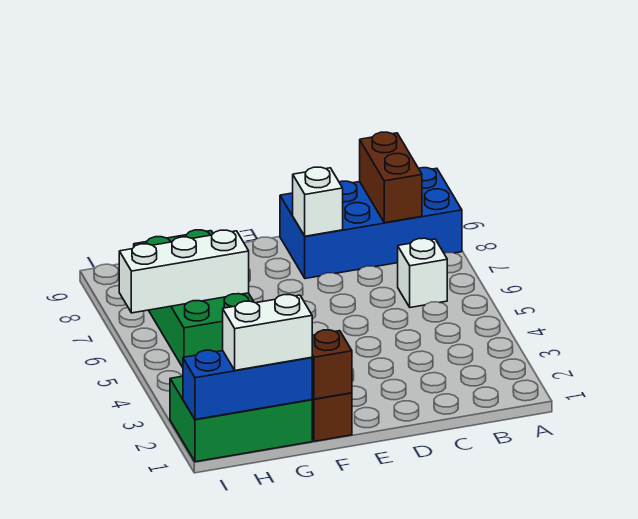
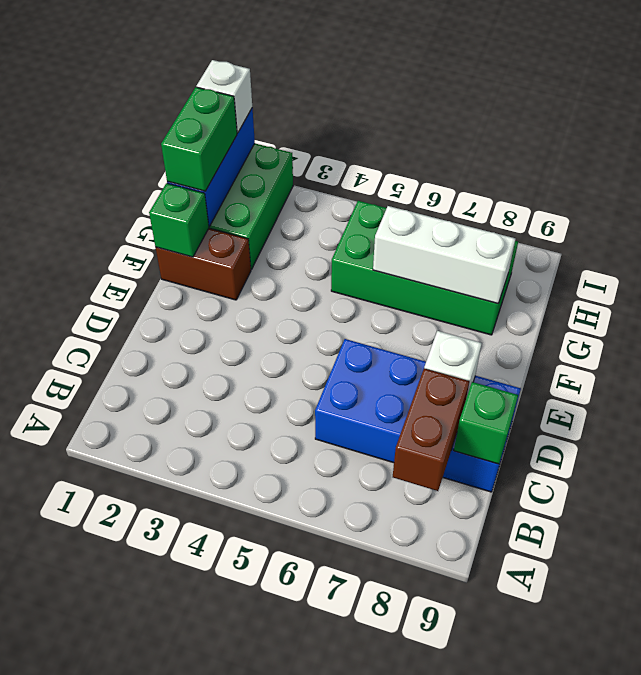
blue brick A8:D9 level 1 -> blue brick C6:D9 level 1
white brick B6 level 1 -> white brick I1 level 3
brown brick B8:B9 level 2 -> brown brick B8:C8 level 2
none -> green brick C9 level 2
brown brick F1 level 2 -> green brick F1 level 2
white brick G1:H1 level 3 -> green brick G1:H1 level 3
white brick G6:I6 level 2 -> white brick G6:G8 level 2

